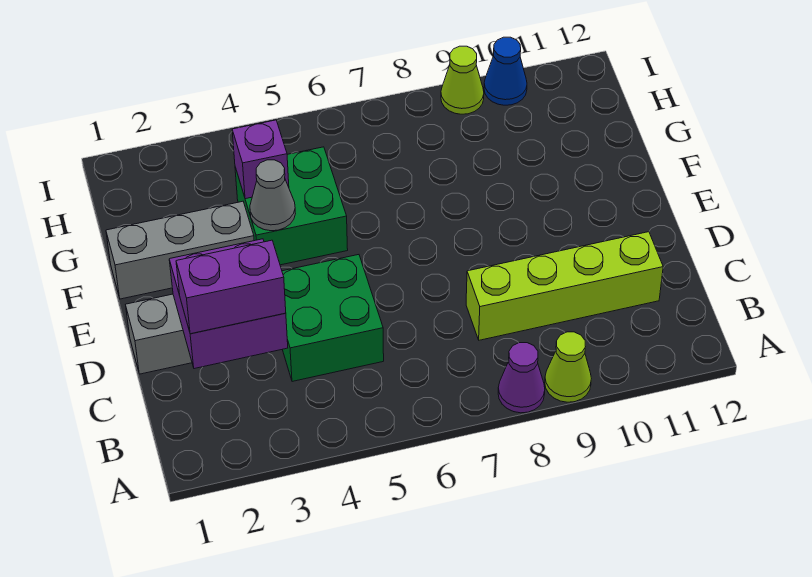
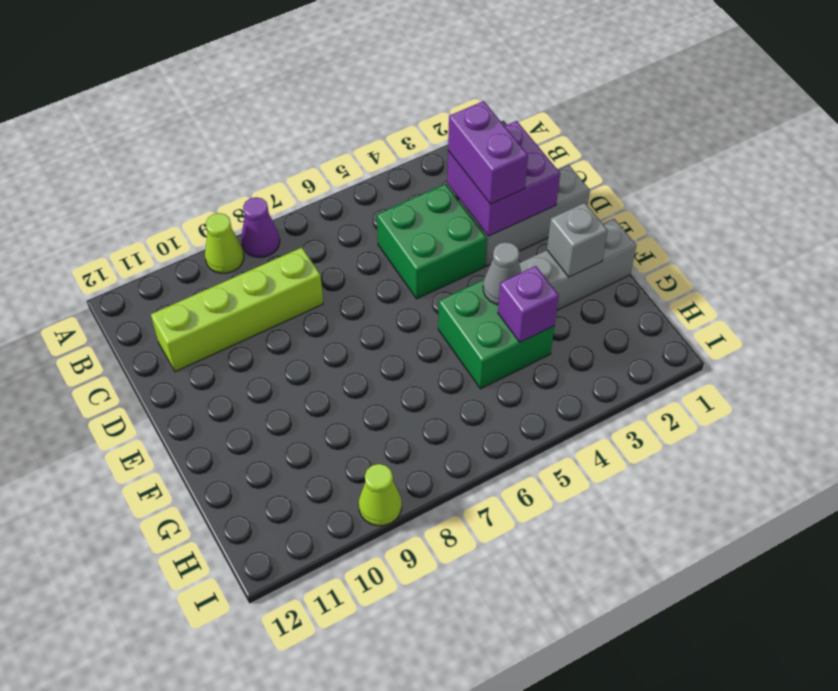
purple brick C2:C3 level 3 -> purple brick C3:D3 level 3
none -> grey brick F2 level 2
blue cone I10 level 1 -> none

